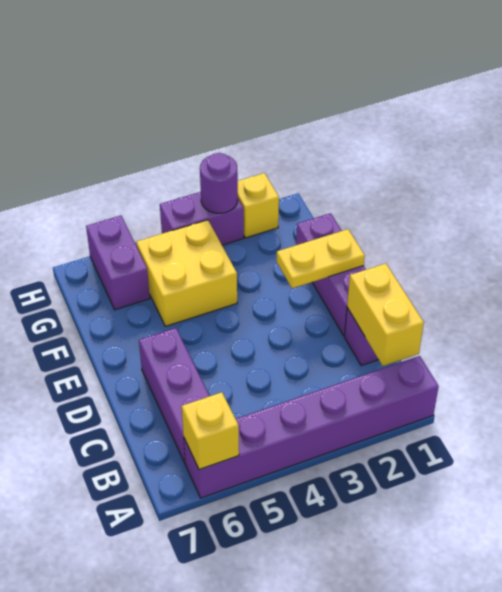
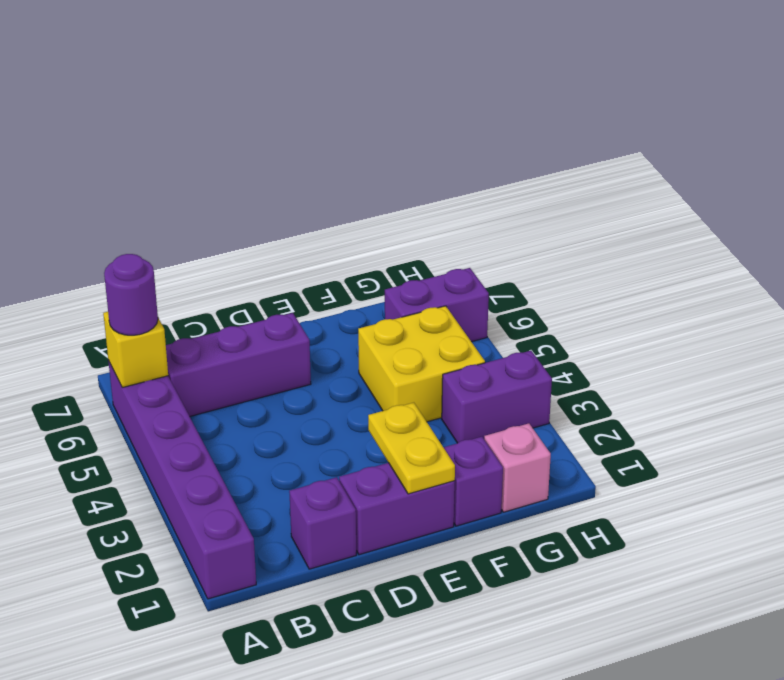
yellow brick B1:C1 level 2 -> none
none -> pink brick G1 level 1
yellow brick H2 level 1 -> none
purple brick H3:H4 level 1 -> purple brick G3:H3 level 1
purple round brick H3 level 2 -> purple round brick A6 level 3

